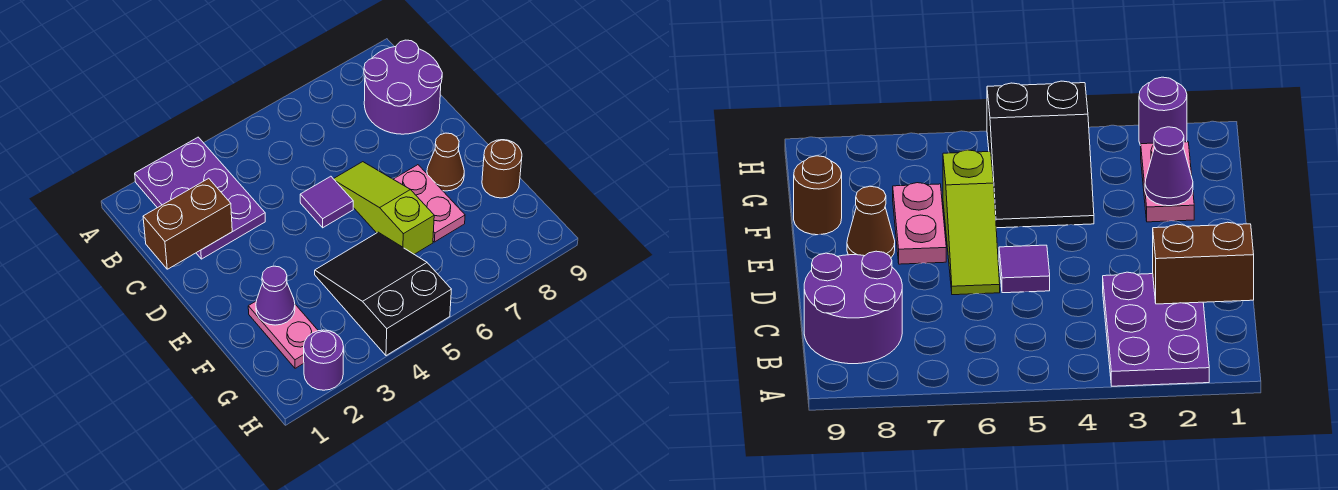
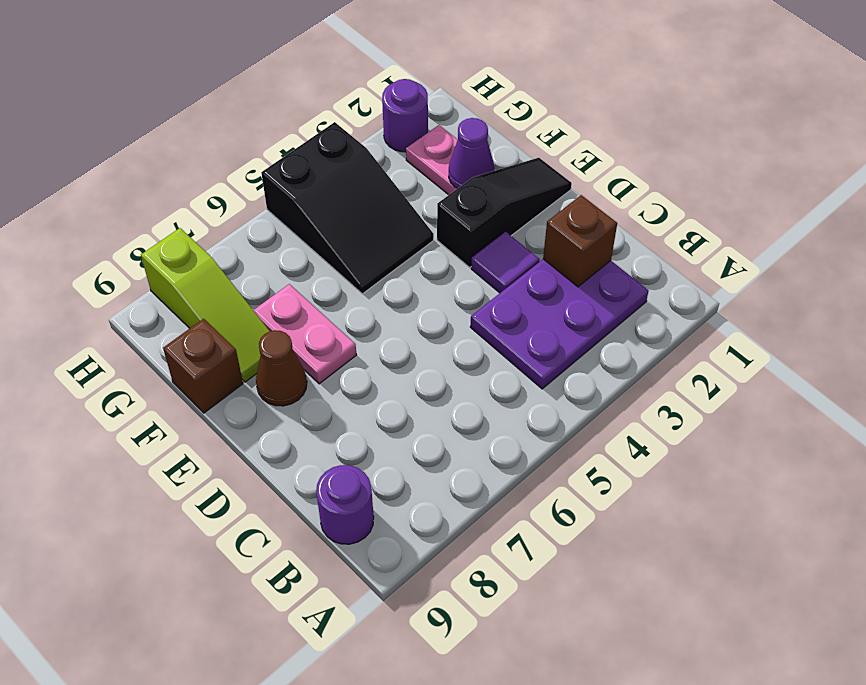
purple plate A2:C3 level 1 -> purple plate B2:C4 level 1
purple round brick B8:C9 level 1 -> purple round brick B9 level 1
brown brick C1:C2 level 2 -> brown brick C2 level 2
purple tile D5 level 1 -> purple tile D3 level 1
lime slope D6:F6 level 1 top F -> lime slope F8:H8 level 1 top H
none -> black slope E1:E3 level 1 top 3
brown round brick F9 level 1 -> brown brick F9 level 1

